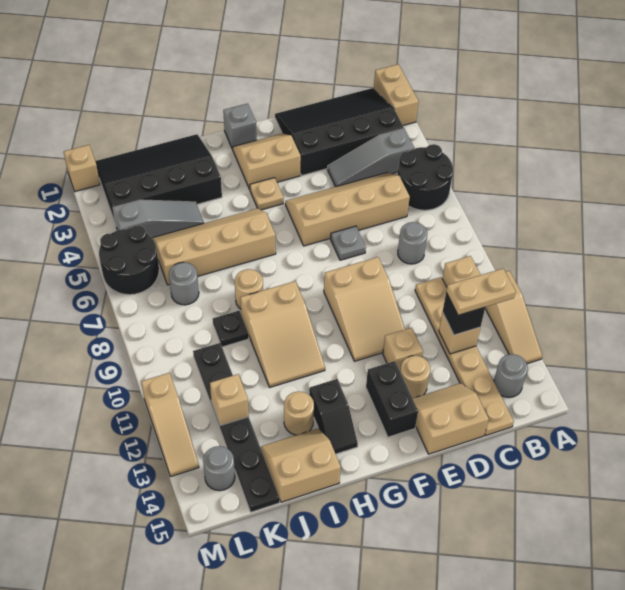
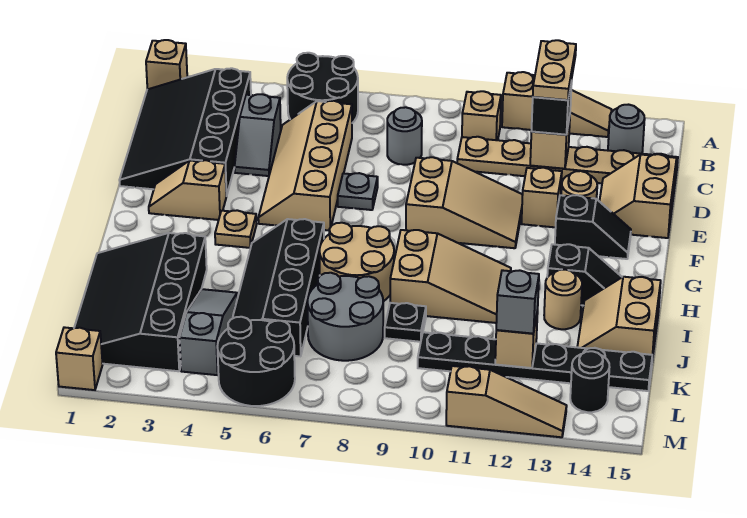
tan brick A1:A2 level 1 -> tan brick A1 level 1
grey slope B4:D4 level 1 top B -> grey slope C4:D4 level 1 top C
tan slope F2:G3 level 1 top 3 -> tan slope F2:F3 level 1 top 3
black brick F13:F14 level 1 -> black slope F13:F14 level 1 top 13
grey brick G1 level 1 -> grey brick K12 level 3
tan slope H5:K6 level 1 top 6 -> black slope H5:K6 level 1 top 6
tan round brick I8 level 1 -> tan round brick H7:I8 level 1
grey round brick K7 level 1 -> grey round brick J7:K8 level 1
grey round brick L14 level 1 -> black round brick L14 level 1

